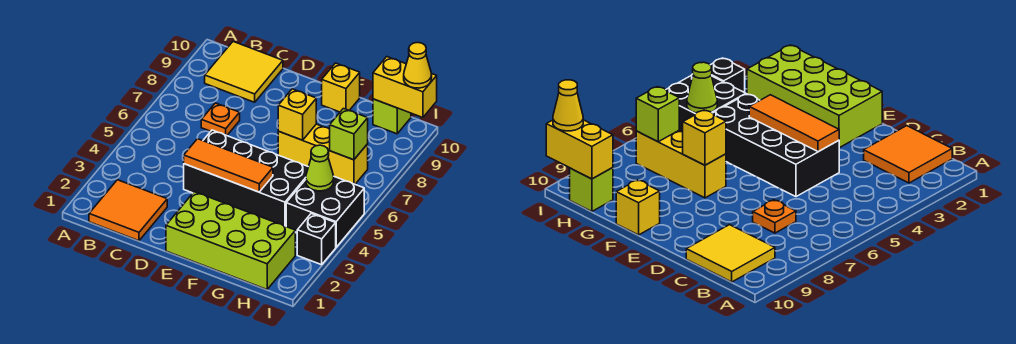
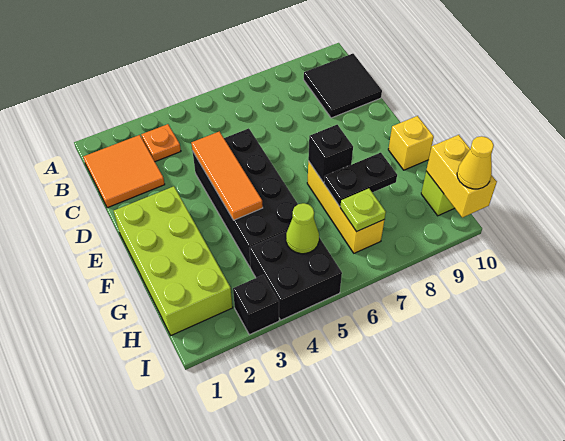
yellow tile B9:C10 level 1 -> black tile B9:C10 level 1
orange plate C7 level 1 -> orange plate B3 level 1
yellow brick F7 level 2 -> black brick F7 level 2
none -> black plate G7:G8 level 2
lime brick H7 level 2 -> lime plate H7 level 2

